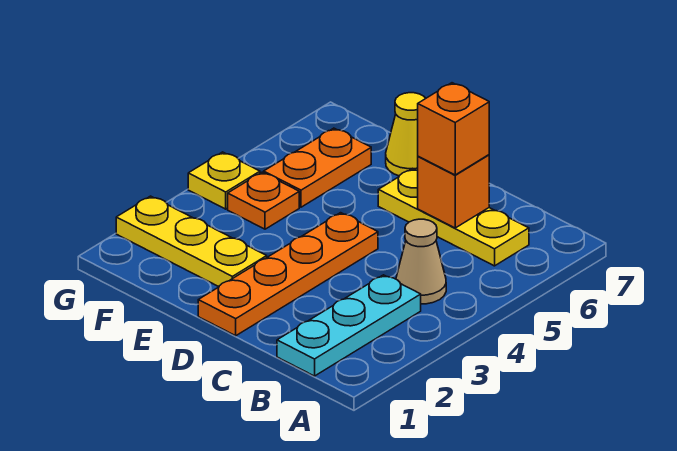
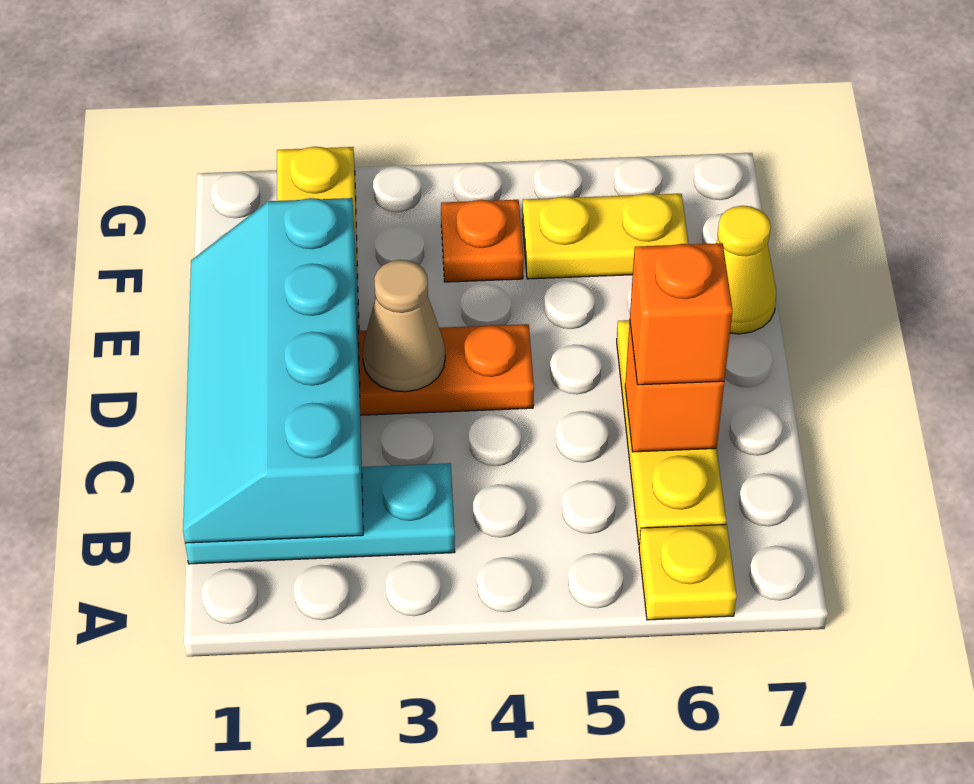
none -> cyan slope B1:E2 level 2 top 2
tan cone B4 level 1 -> tan cone D3 level 2
orange plate F5:F6 level 1 -> yellow plate F5:F6 level 1
yellow plate G4 level 1 -> yellow plate A6 level 1

